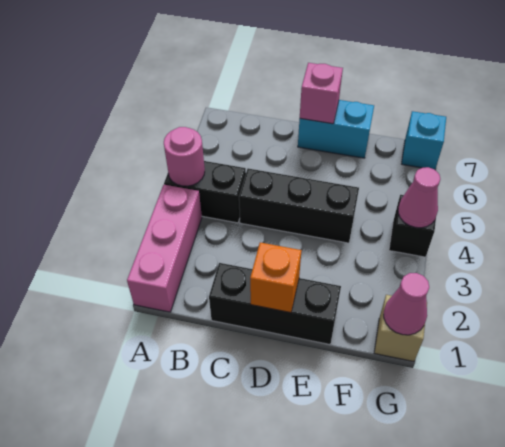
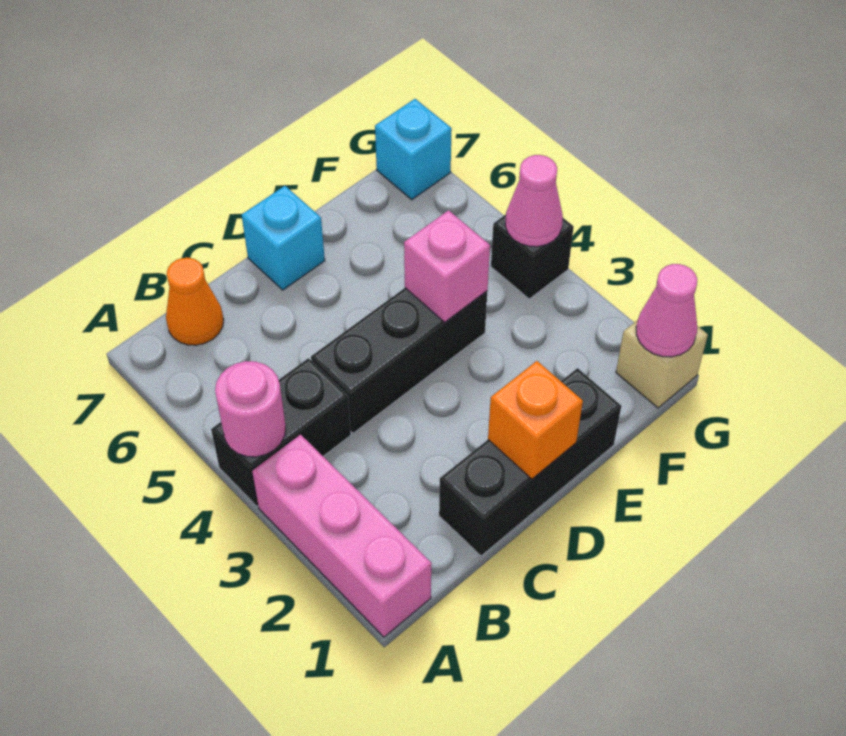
none -> orange cone B7 level 1
cyan brick D7:E7 level 1 -> cyan brick D7 level 1
pink brick D7 level 2 -> pink brick E4 level 2

